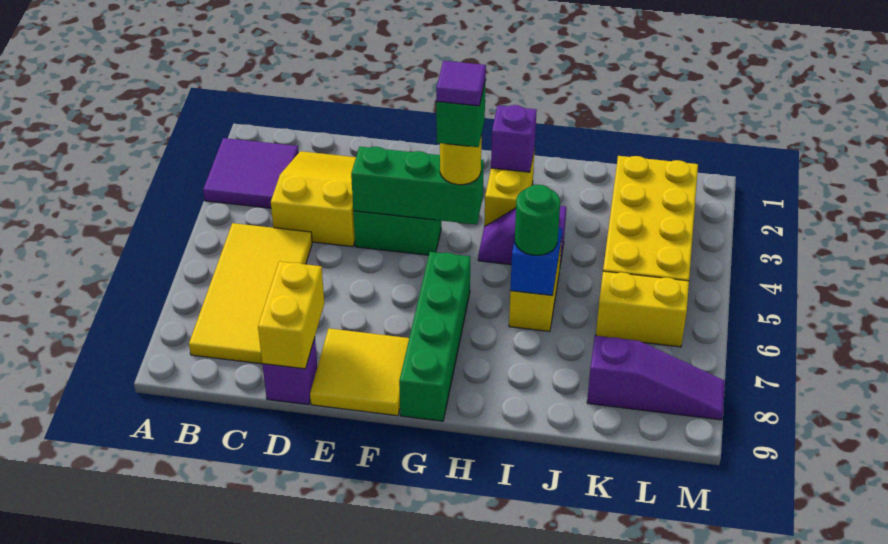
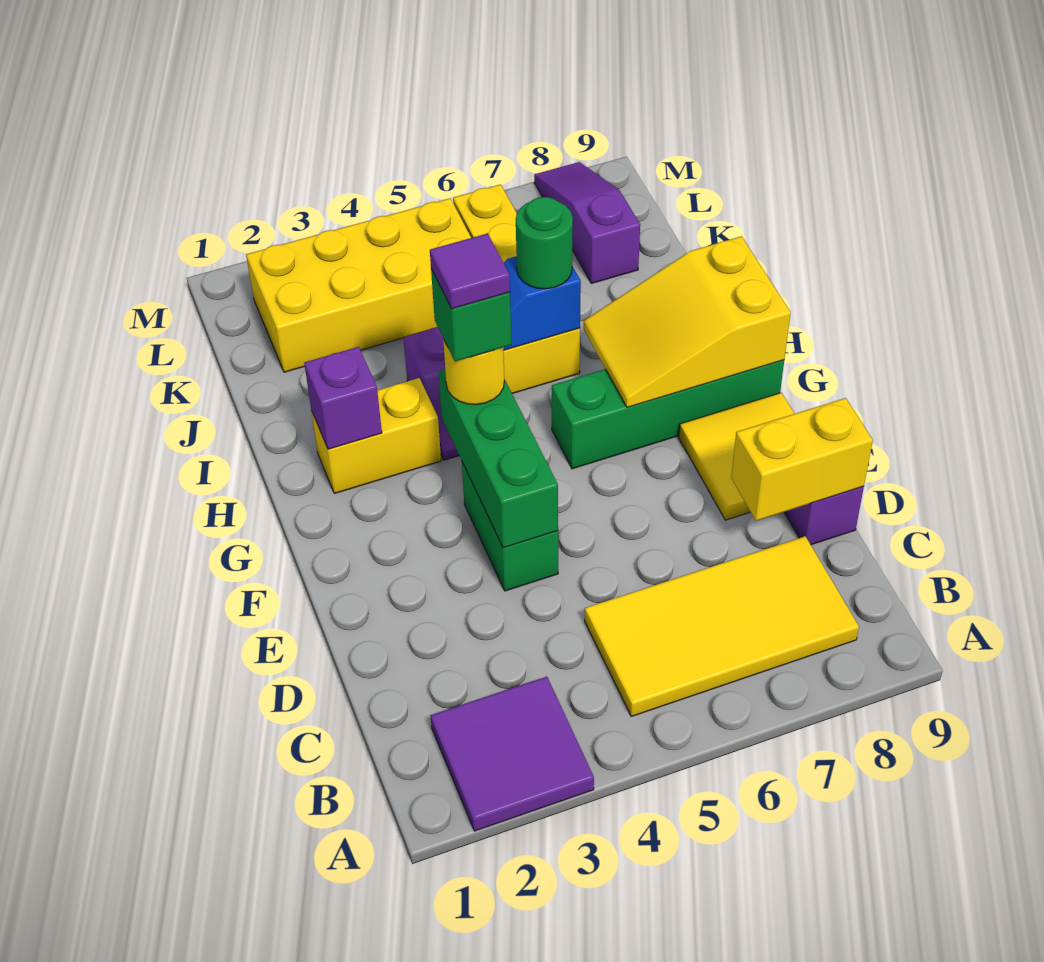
yellow slope C2:D4 level 1 top 4 -> yellow slope G7:H9 level 2 top 9

